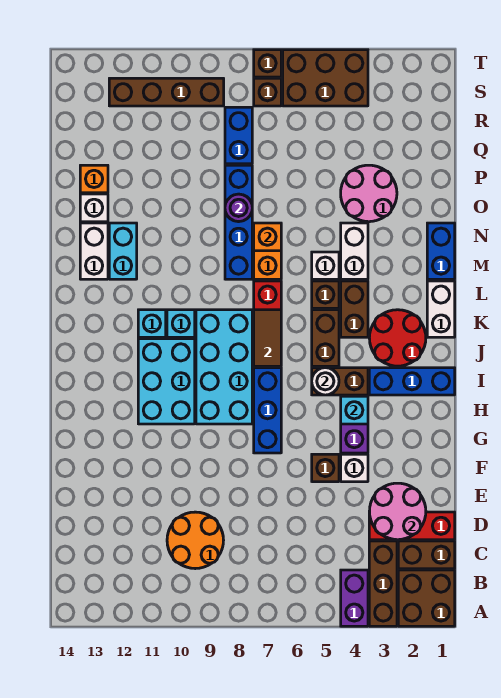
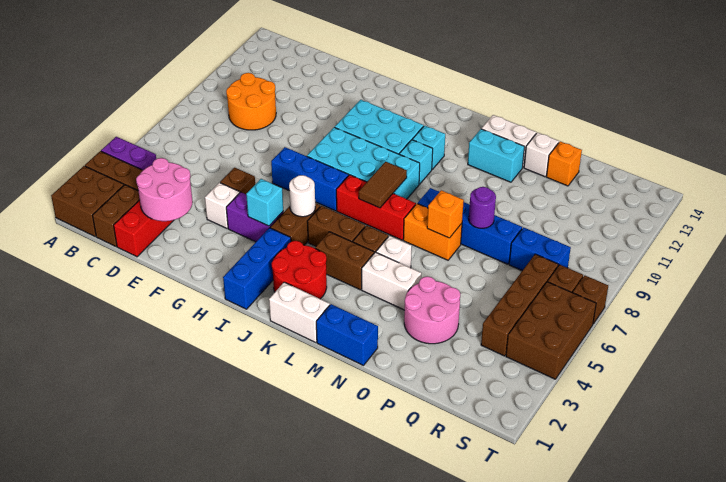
brown tile J7:K7 level 2 -> brown tile K7:K8 level 2
brown brick S9:S12 level 1 -> brown brick R4:R7 level 1

